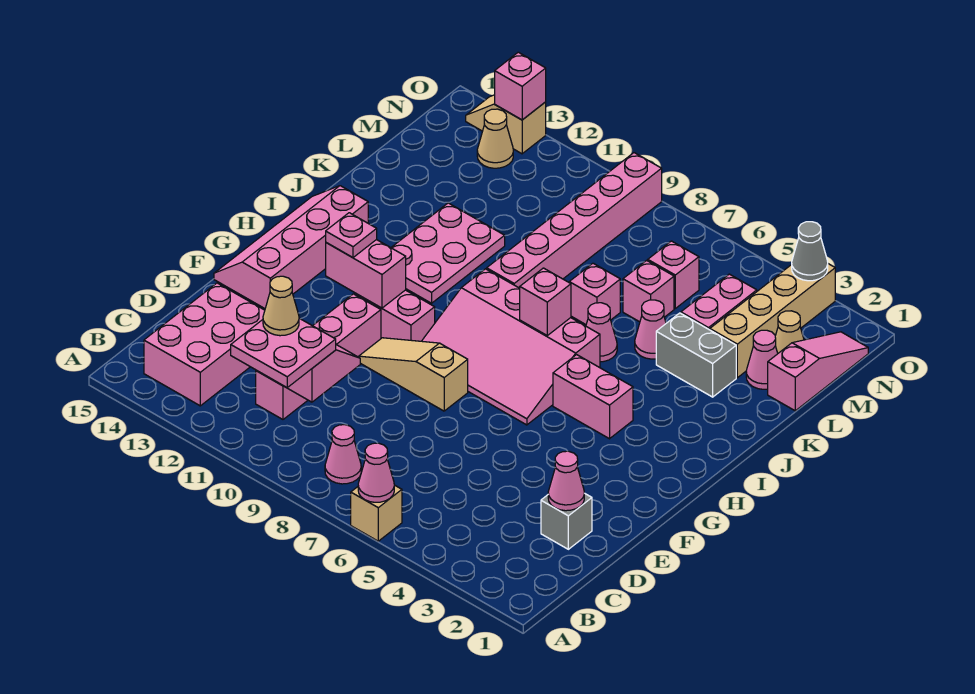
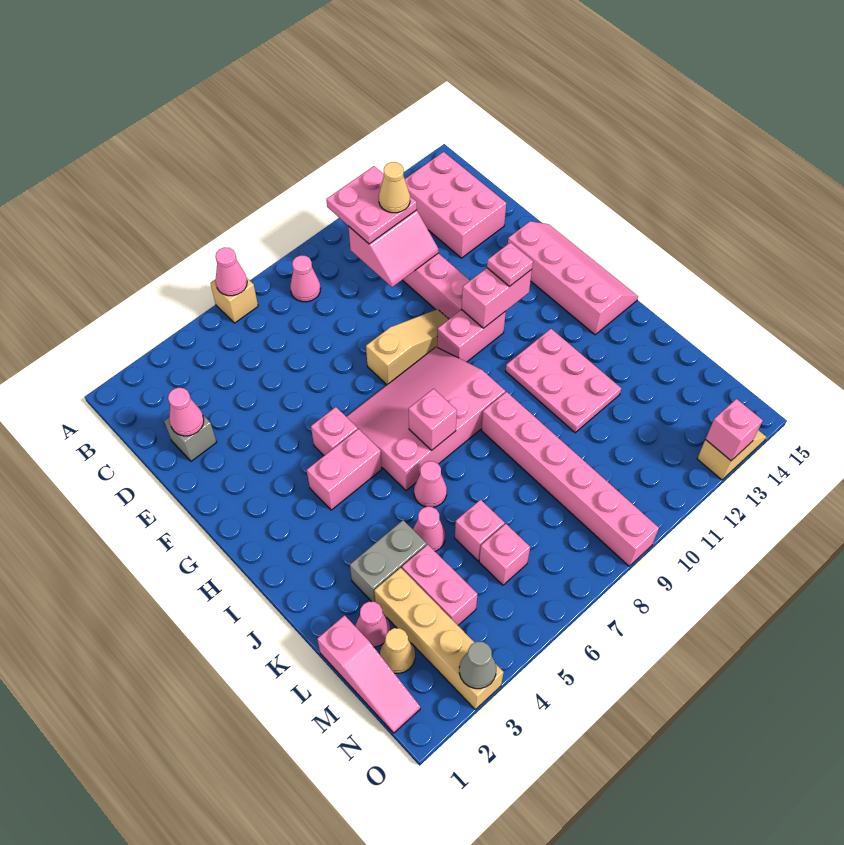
pink brick K7 level 1 -> pink brick G5 level 1
tan cone N13 level 1 -> none

